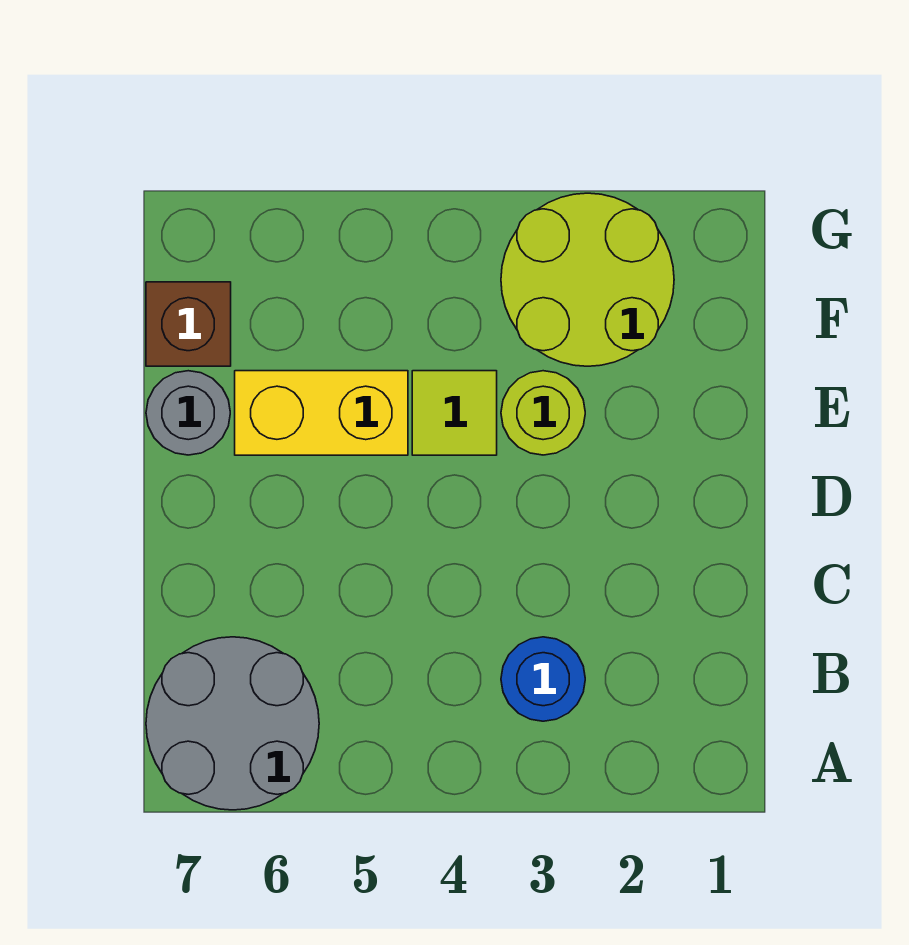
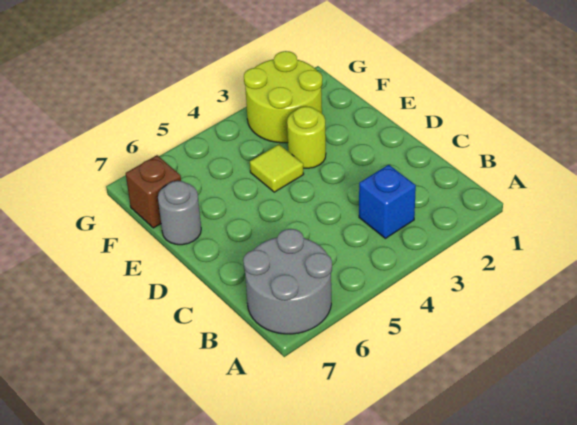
blue round brick B3 level 1 -> blue brick B3 level 1
yellow brick E5:E6 level 1 -> none

